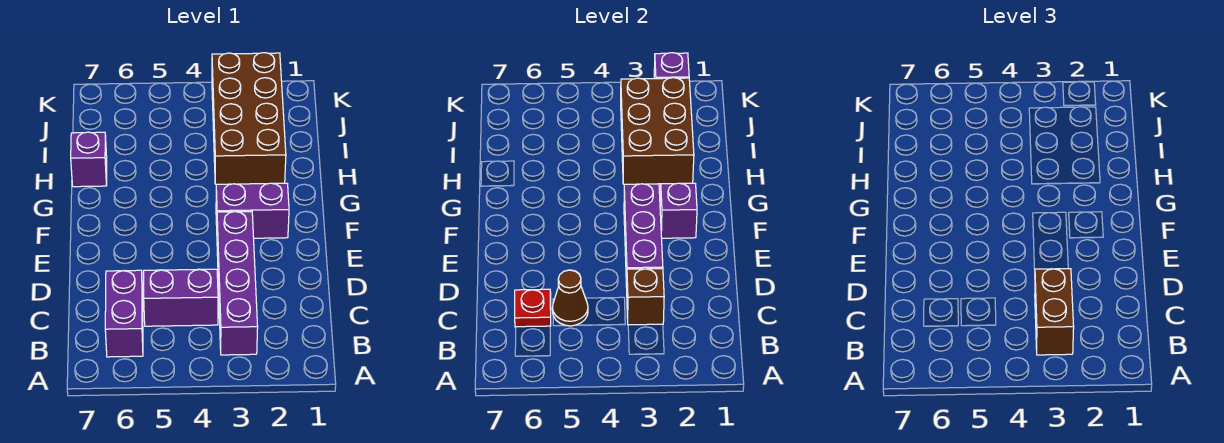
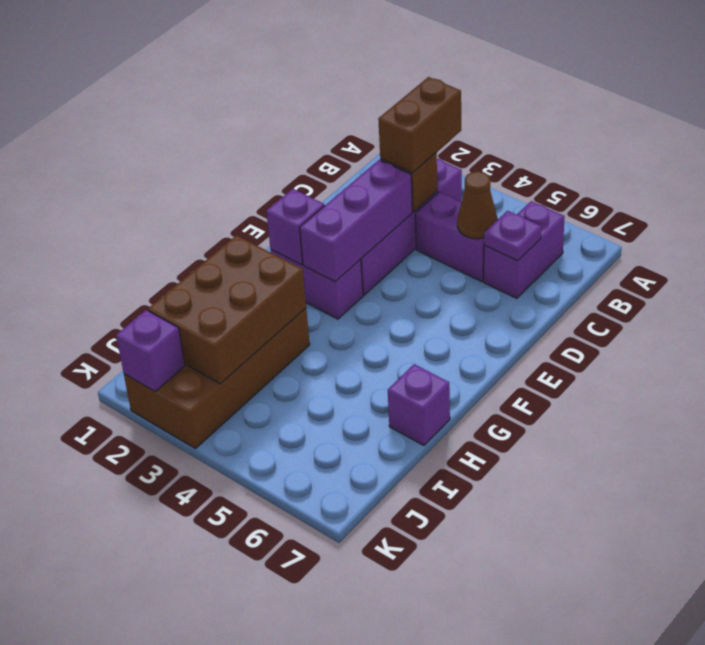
red plate C6 level 2 -> purple plate C6 level 2

